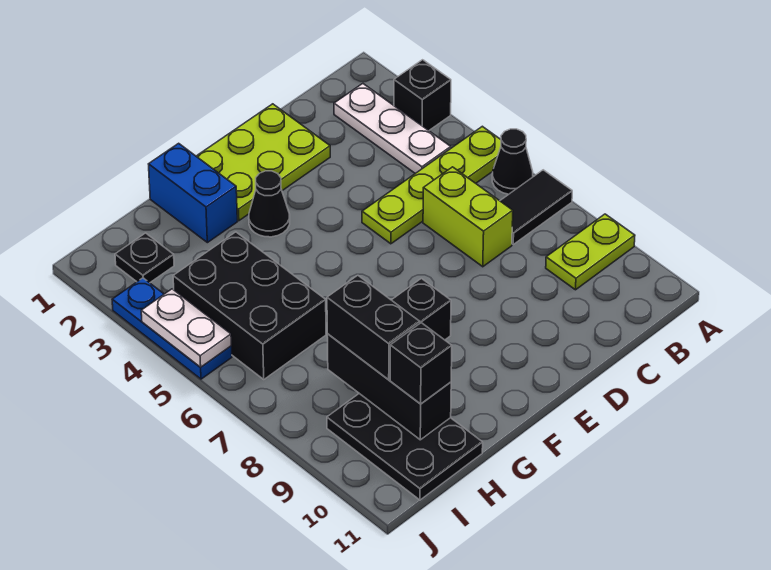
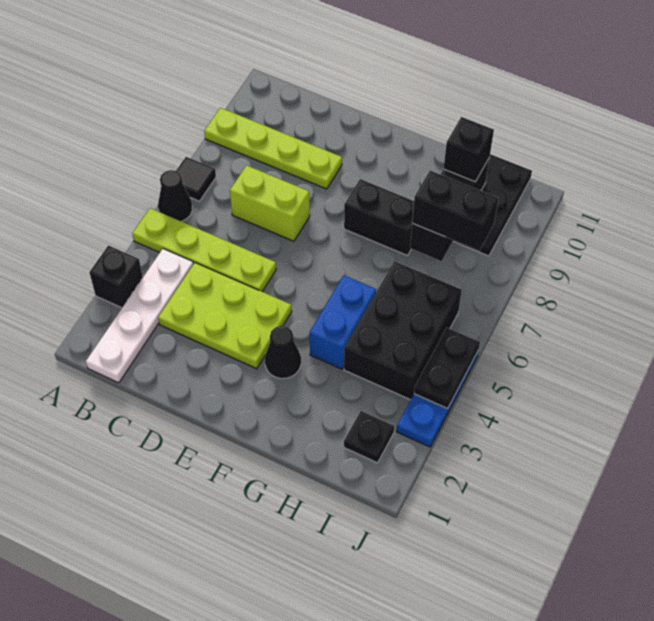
black tile A7:B7 level 1 -> black tile A7 level 1
lime plate A9:B9 level 1 -> lime plate A9:D9 level 1
white plate B2:B4 level 1 -> white plate B1:B4 level 1
lime brick C6:C7 level 1 -> lime brick C7:D7 level 1
lime plate D1:F2 level 1 -> lime plate C3:E4 level 1
blue brick G1:G2 level 1 -> blue brick G4:G5 level 1
black brick H8:H9 level 3 -> black brick H8:I8 level 3
white plate J4:J5 level 2 -> black plate J4:J5 level 2

